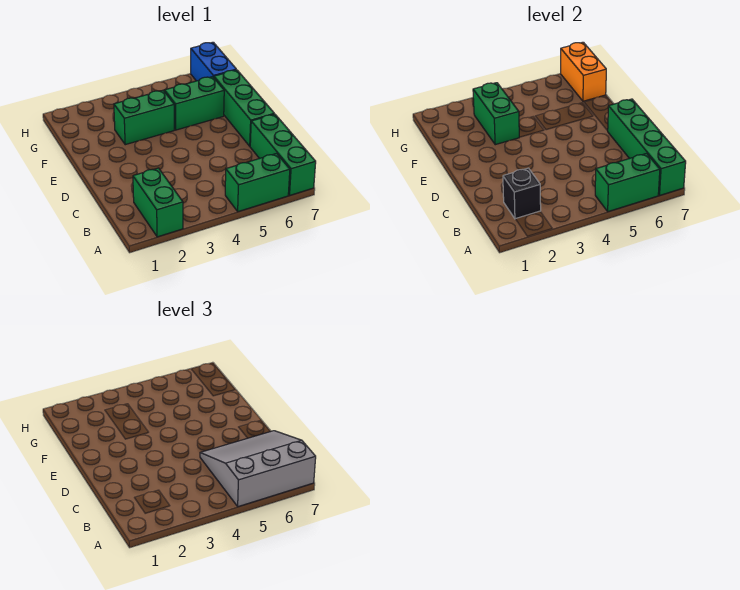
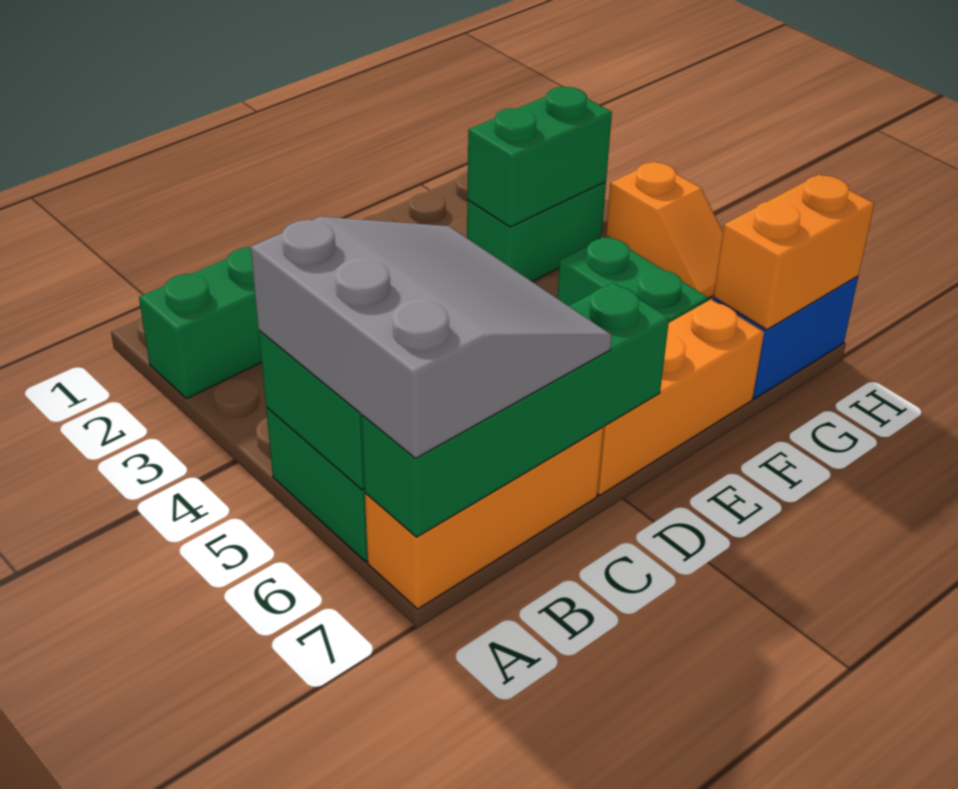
green brick A7:C7 level 1 -> orange brick A7:C7 level 1
black brick B2 level 2 -> none
green brick D7:F7 level 1 -> orange brick D7:F7 level 1
green brick F3:F4 level 1 -> green brick F3:G3 level 1
none -> orange slope H4:H5 level 1 top 4

